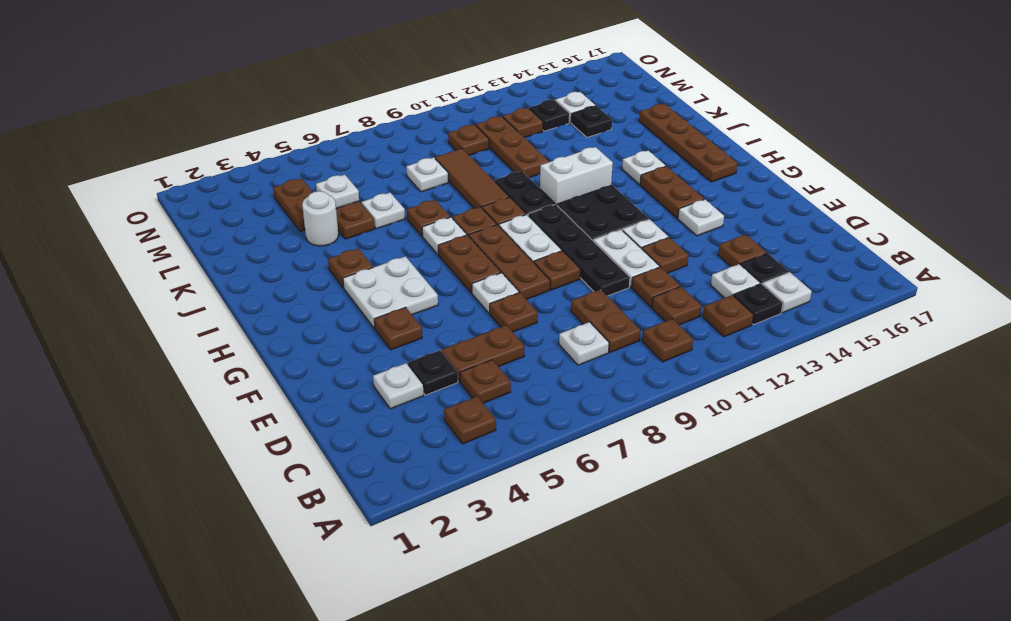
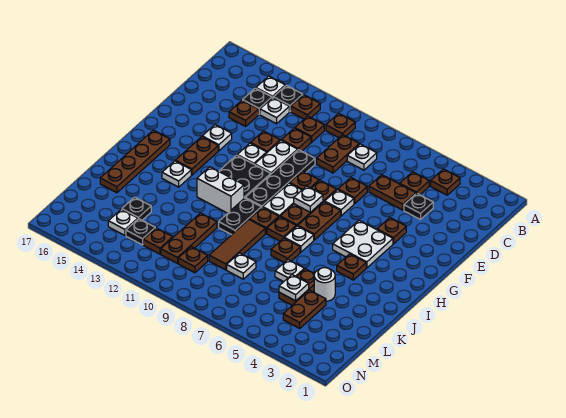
white plate D3 level 1 -> white plate G8 level 2

